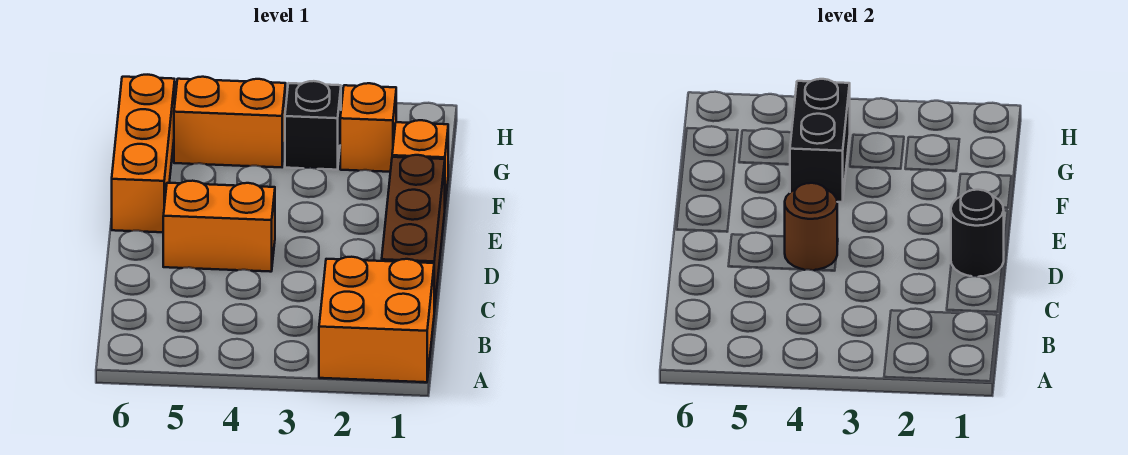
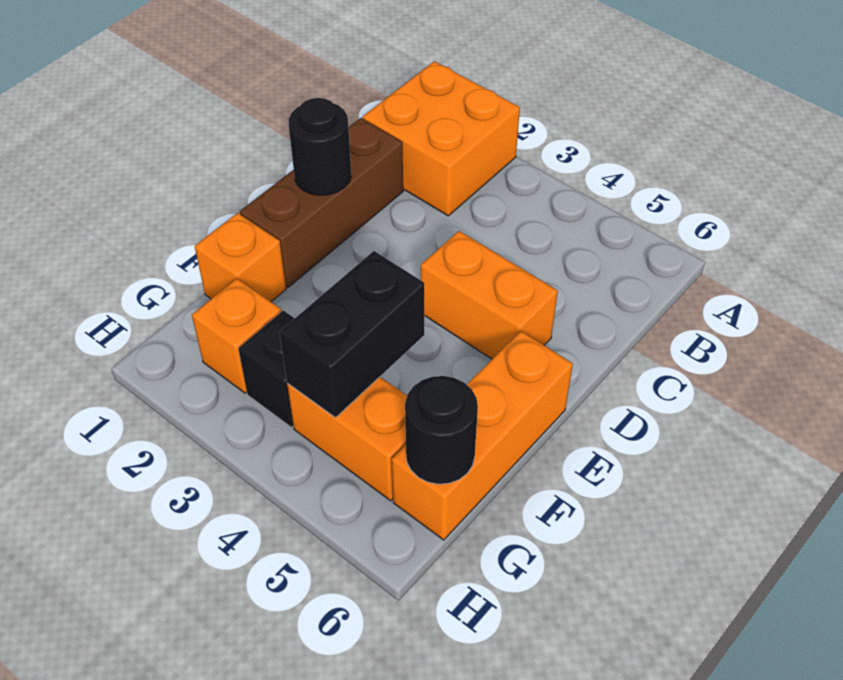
brown round brick D4 level 2 -> none
none -> black round brick G6 level 2

